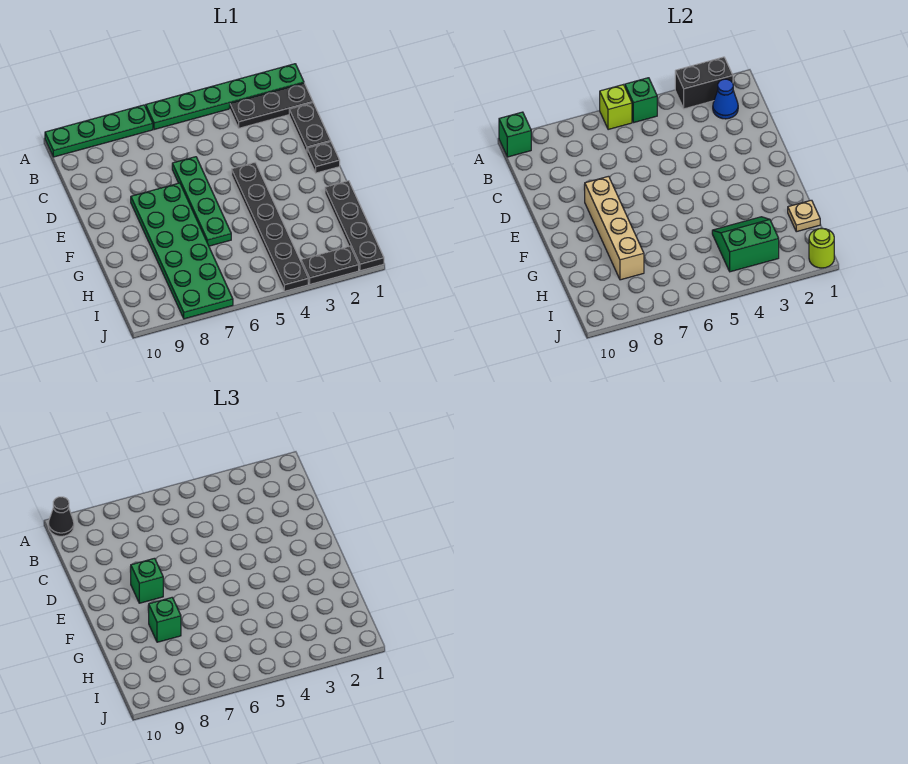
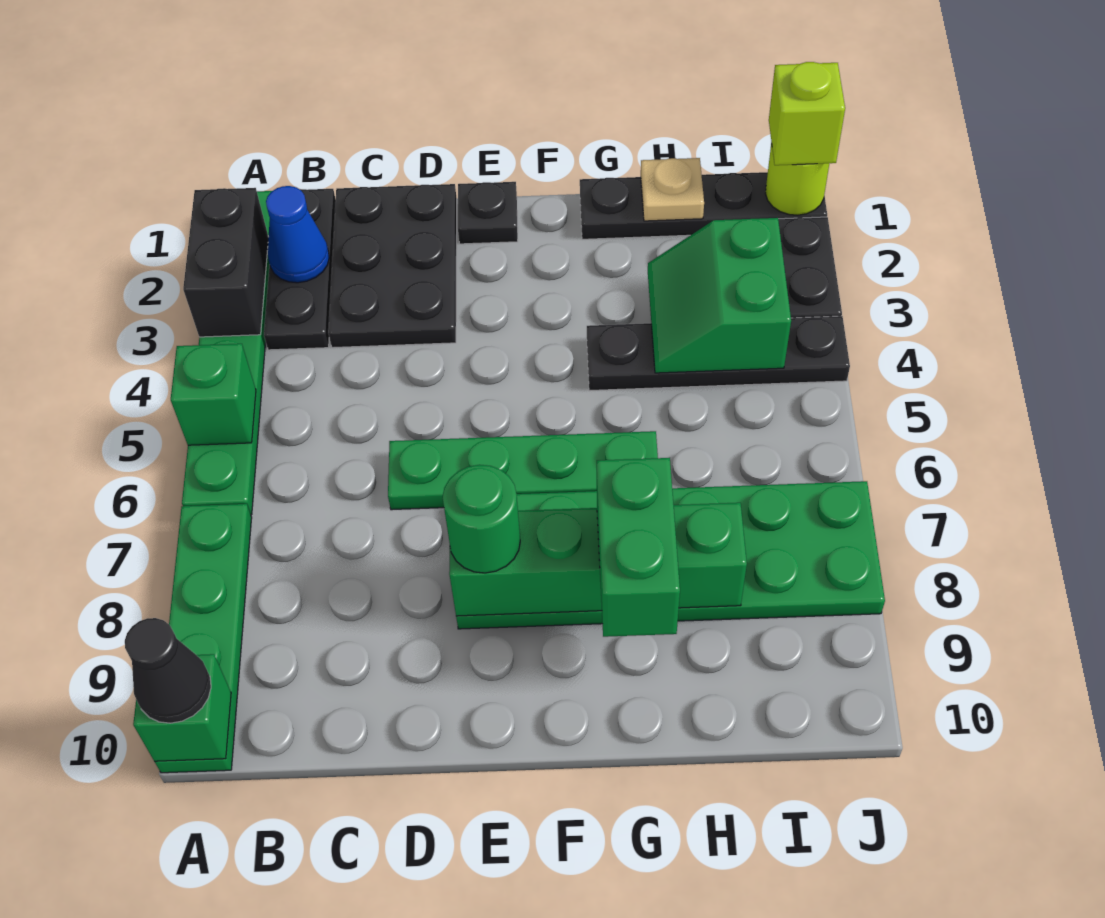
lime brick A6 level 2 -> lime brick J1 level 3
black plate C1:D1 level 1 -> black plate C1:D3 level 1
black plate E4:J4 level 1 -> black plate G4:J4 level 1
tan brick E8:H8 level 2 -> green brick E8:H8 level 2
green brick E8 level 3 -> green round brick E8 level 3
green brick G8 level 3 -> green brick G8:G9 level 3

